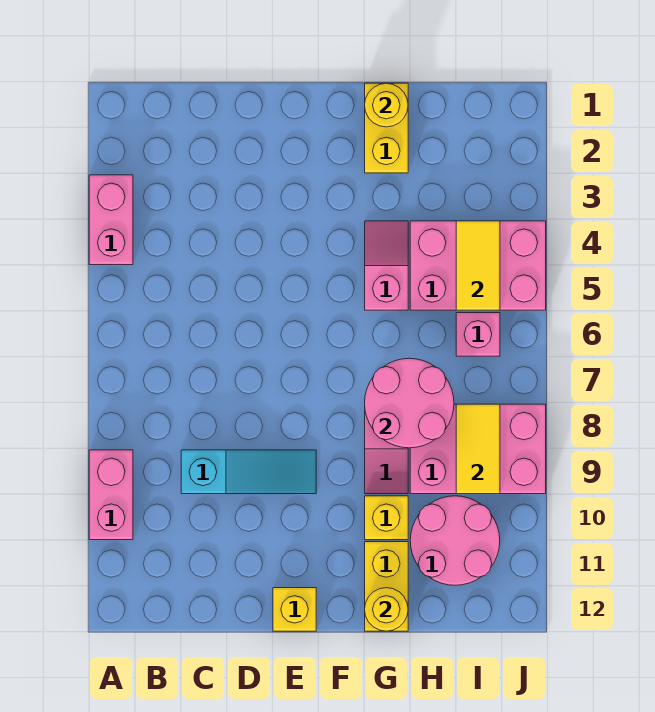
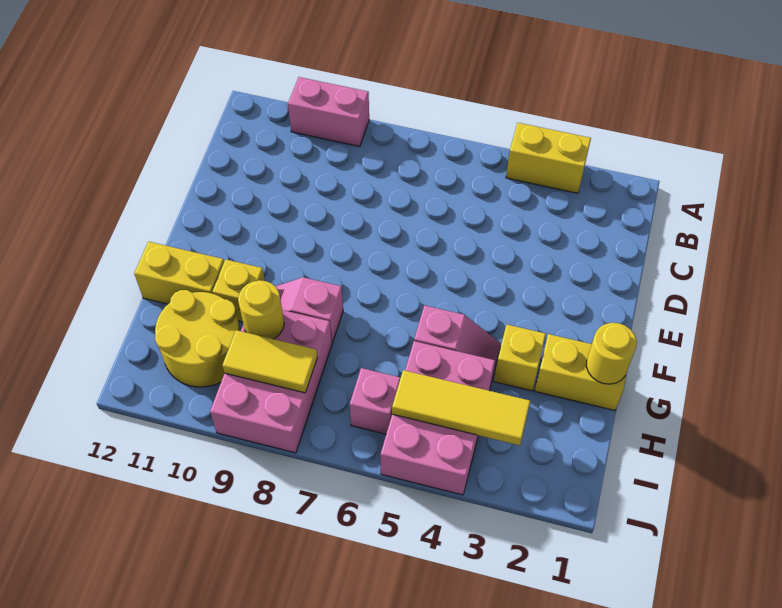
pink brick A3:A4 level 1 -> yellow brick A3:A4 level 1
cyan slope C9:E9 level 1 top C -> none
yellow brick E12 level 1 -> yellow brick G3 level 1
pink round brick G7:H8 level 2 -> none
yellow round brick G12 level 2 -> yellow round brick H9 level 2
pink round brick H10:I11 level 1 -> yellow round brick H10:I11 level 1
yellow tile I4:I5 level 2 -> yellow tile I3:I5 level 2

